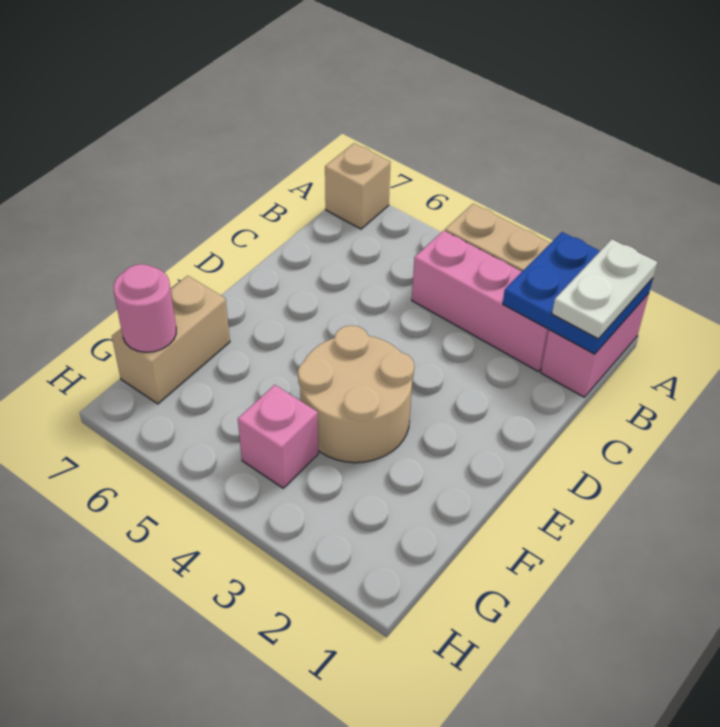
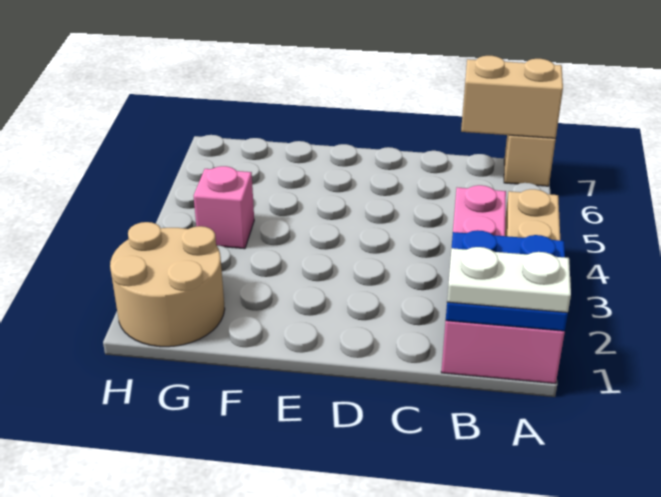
tan round brick E3:F4 level 1 -> tan round brick G1:H2 level 1
tan brick F7:G7 level 1 -> tan brick A7:B7 level 2
pink round brick G7 level 2 -> none

